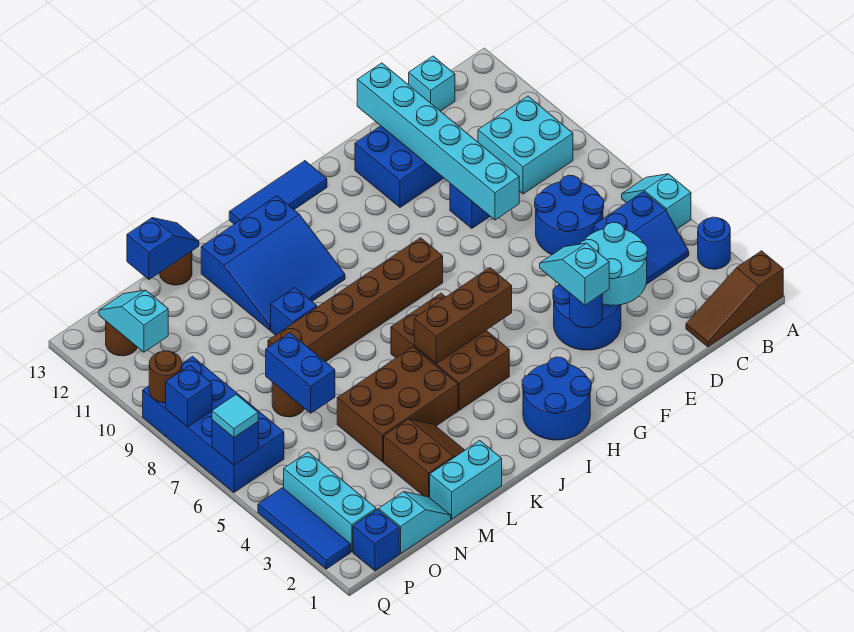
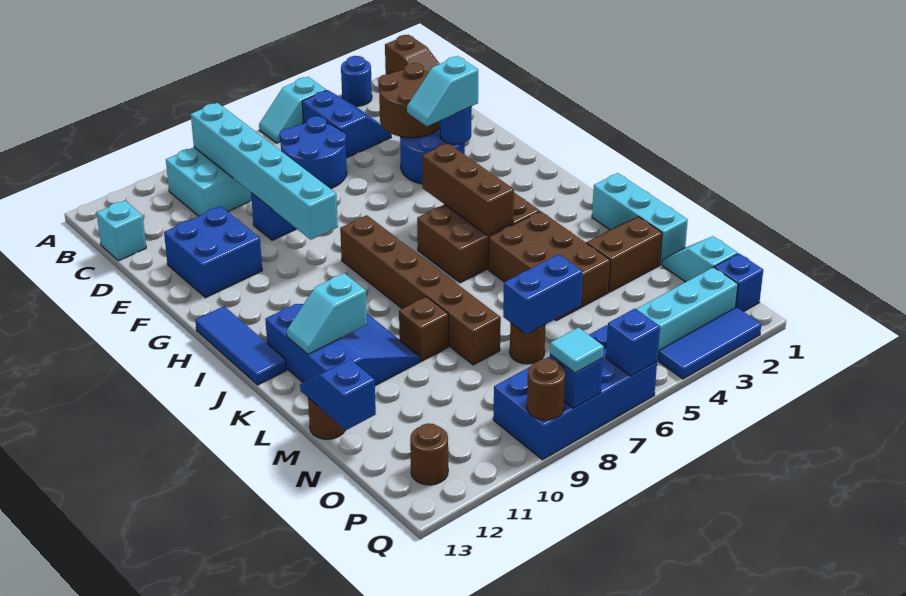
cyan round brick D3:E4 level 2 -> brown round brick D3:E4 level 2
cyan brick E8:E13 level 2 -> cyan brick B9:G9 level 2
blue round brick H1:I2 level 1 -> none
cyan brick L1:M1 level 1 -> cyan brick K1:M1 level 1
blue brick L9 level 1 -> brown brick L9 level 1
cyan slope P11:P12 level 2 top 11 -> cyan slope K11:K12 level 2 top 11
cyan tile Q6 level 3 -> cyan tile Q8 level 3

